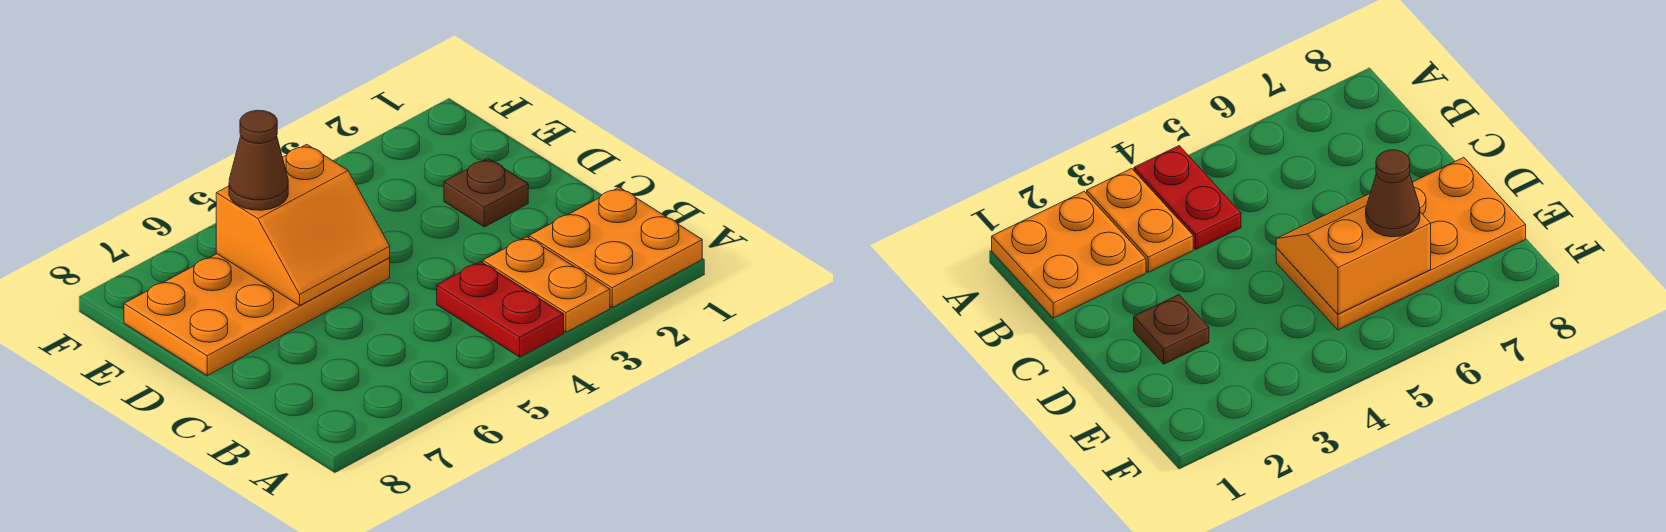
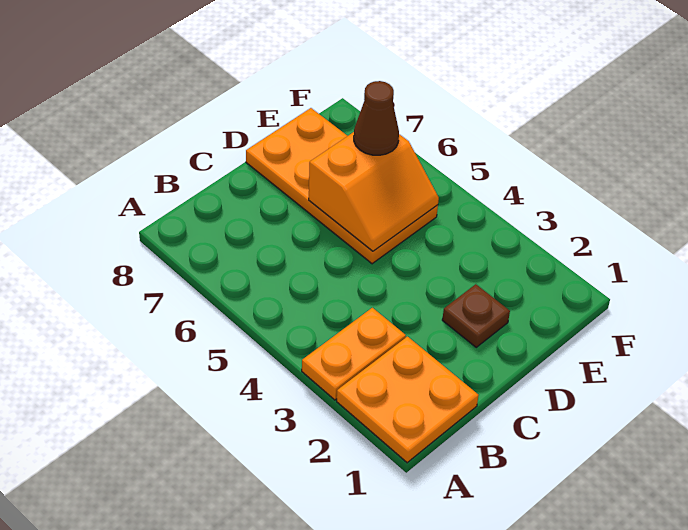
red plate A4:B4 level 1 -> none
orange slope D5:E6 level 2 top E -> orange slope D5:E6 level 2 top 6

